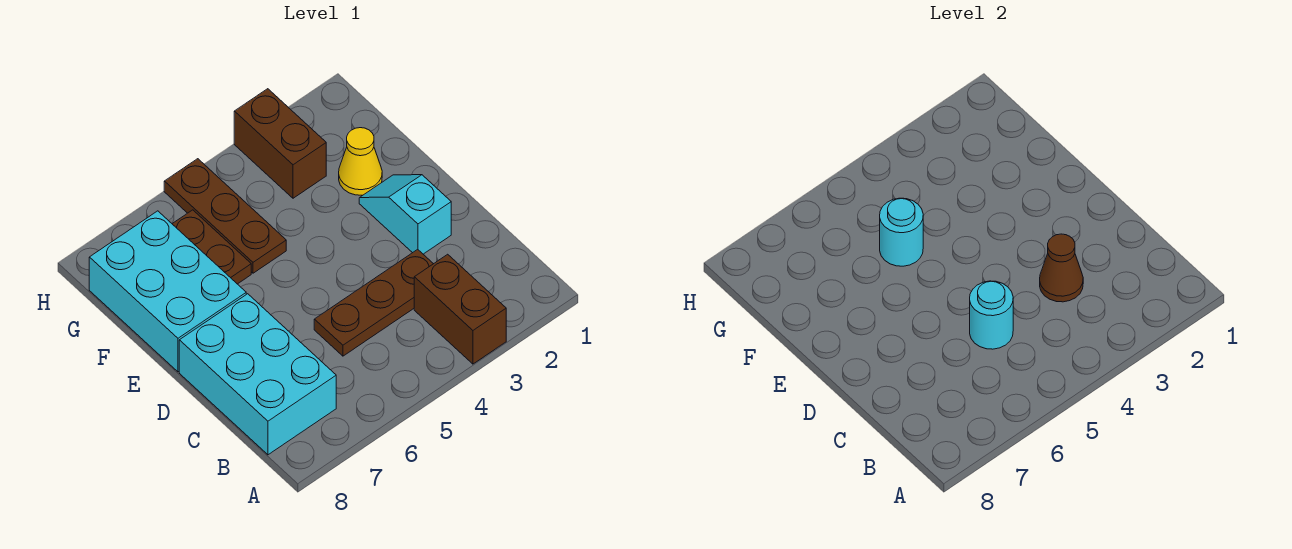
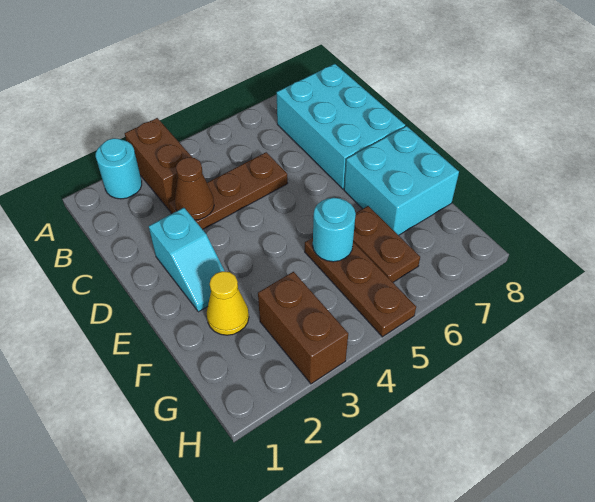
cyan round brick C5 level 2 -> cyan round brick A2 level 1
cyan brick E7:G8 level 1 -> cyan brick E7:F8 level 1

